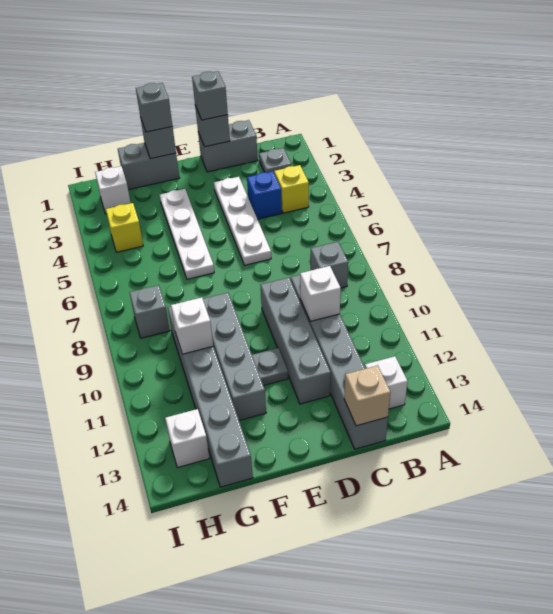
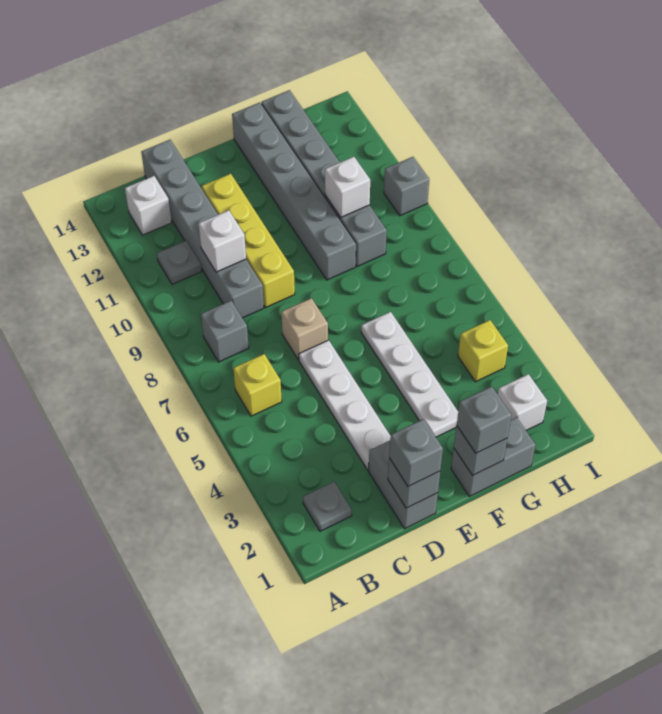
yellow brick B4 level 1 -> yellow brick B6 level 1
grey brick C1:D1 level 1 -> grey brick D1:D2 level 1
blue brick C4 level 1 -> none
tan brick C14 level 2 -> tan brick D7 level 1
grey brick D9:D12 level 1 -> yellow brick D9:D12 level 1
grey plate E11 level 1 -> grey plate B11 level 1
grey brick F9:F12 level 1 -> grey brick F9:F14 level 1
grey brick H8 level 1 -> grey brick I10 level 1
white brick H13 level 1 -> none

